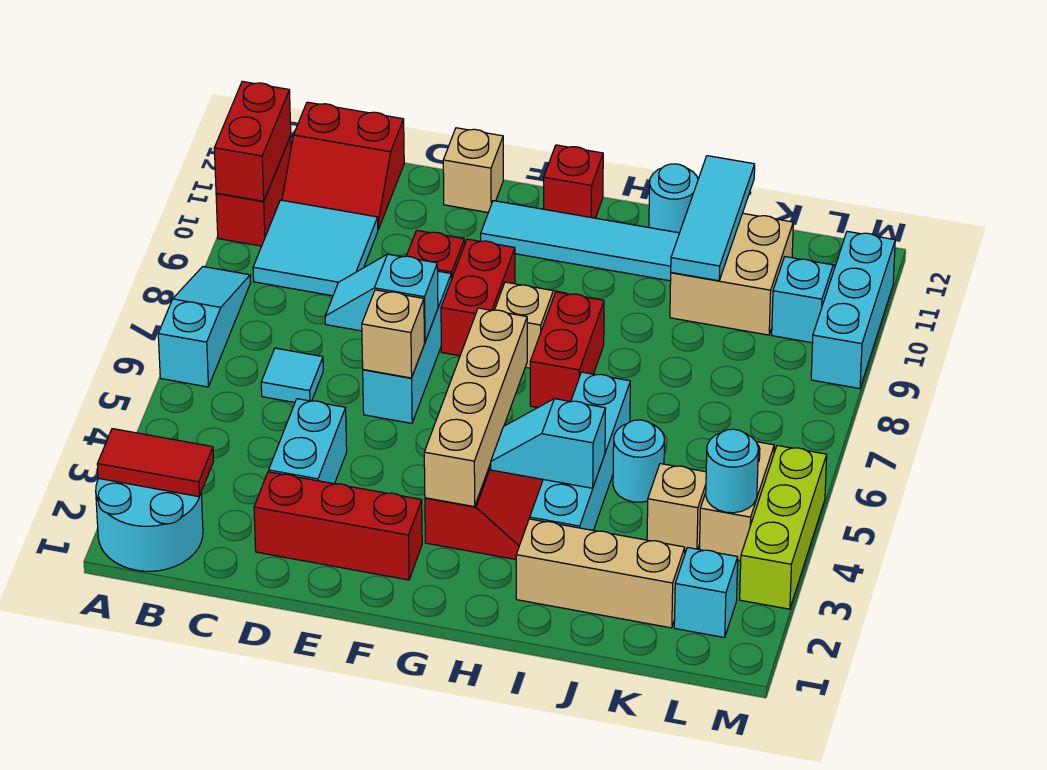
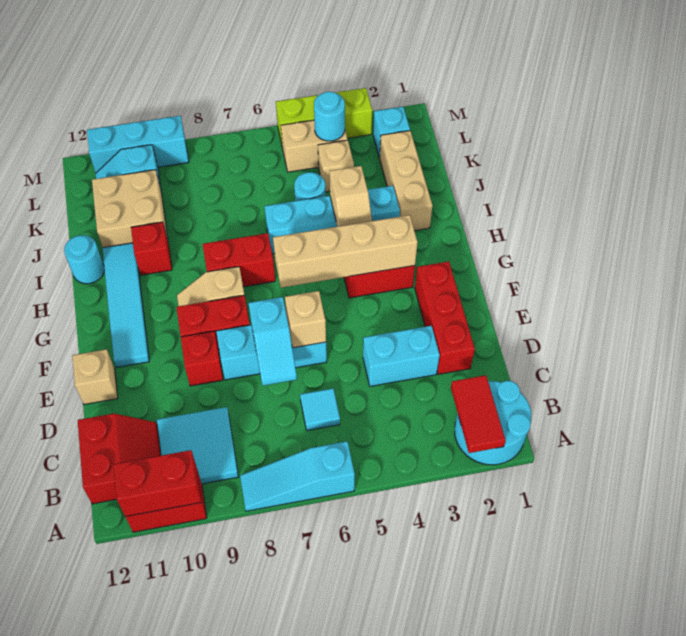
red brick G12 level 1 -> red brick I10 level 1
cyan slope H4:I4 level 2 top I -> tan slope H4:I4 level 2 top I
cyan tile J10:J12 level 2 -> none

